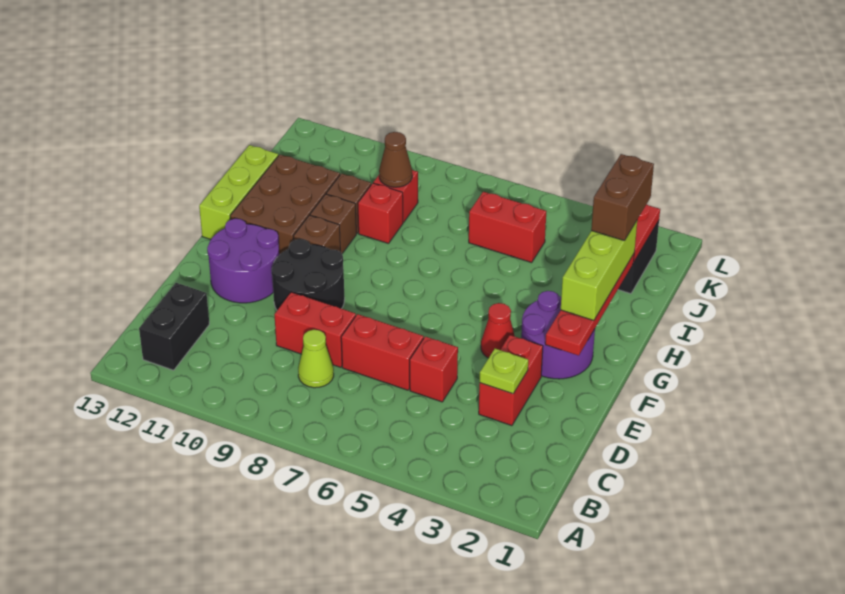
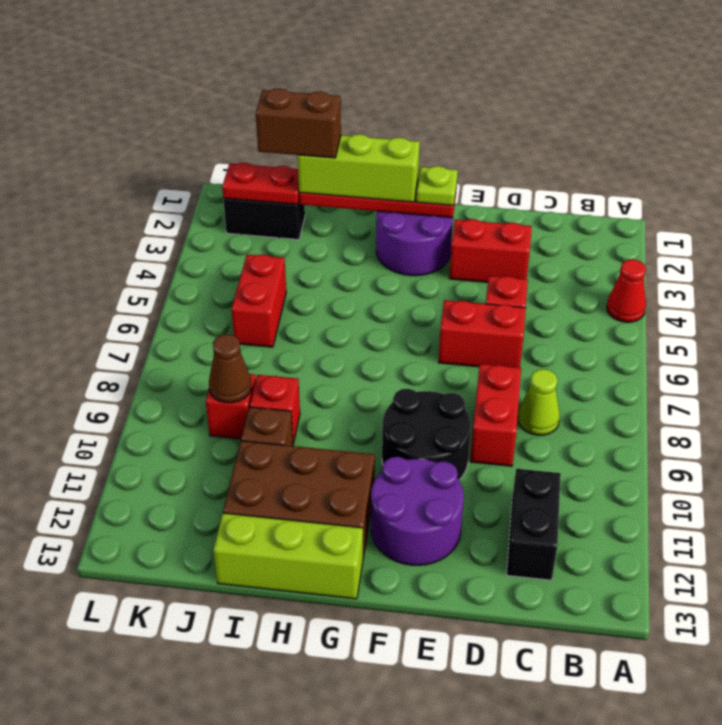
black brick B12:C12 level 1 -> black brick C11:C12 level 1
lime plate D3 level 2 -> lime plate F2 level 3
red brick D6:D7 level 1 -> red brick D6:E6 level 1
red cone F4 level 1 -> red cone A4 level 1
brown brick G10 level 1 -> none
brown brick H10 level 1 -> none

